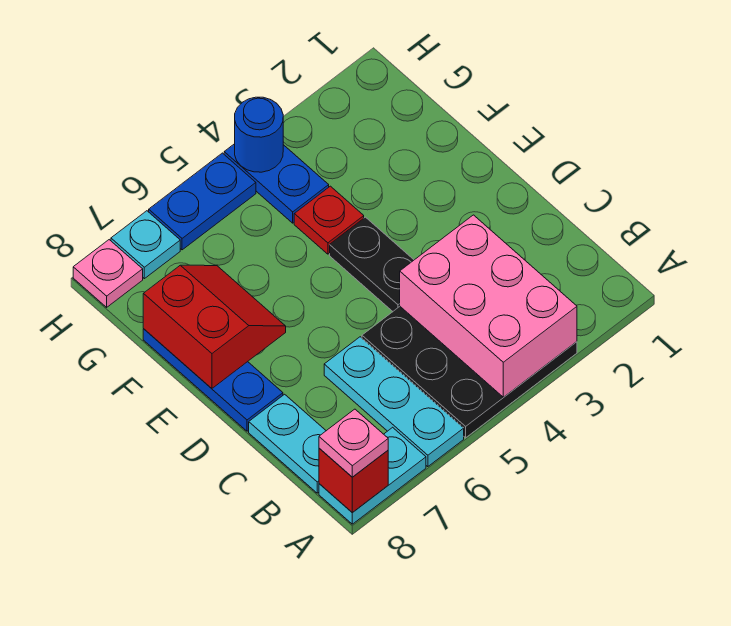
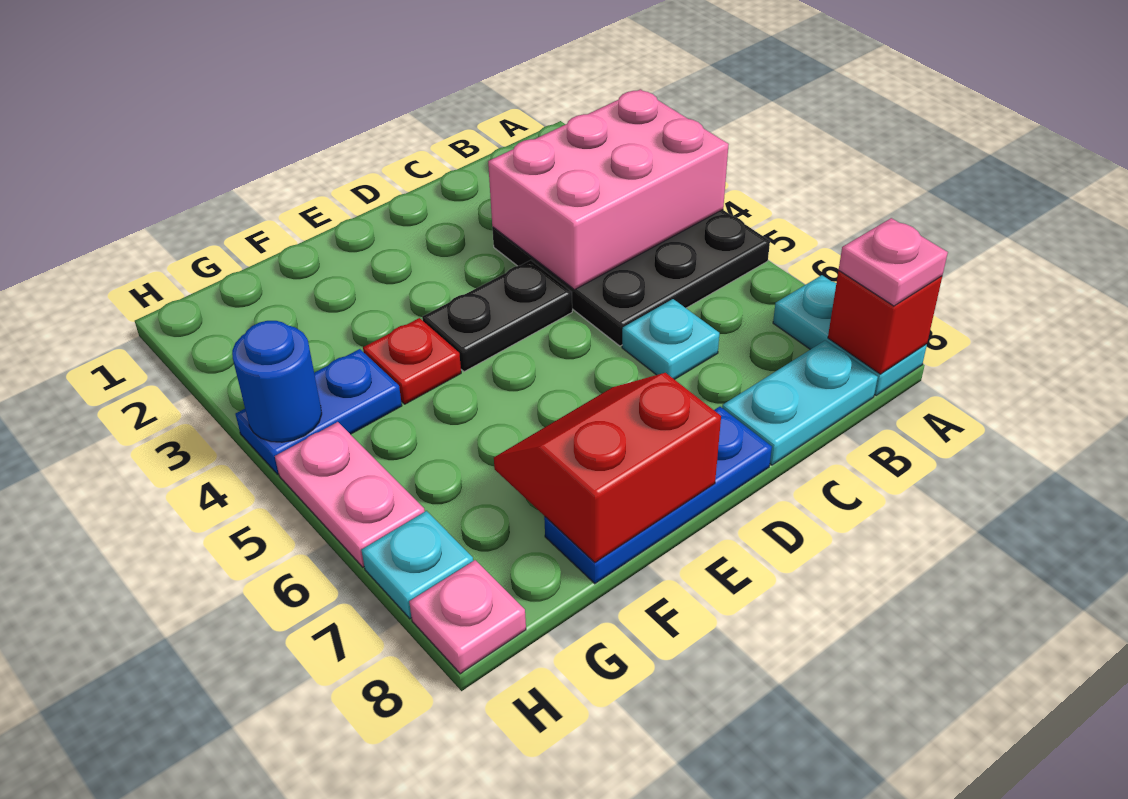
cyan plate A6:C6 level 1 -> cyan plate C6 level 1
blue plate H5:H6 level 1 -> pink plate H5:H6 level 1

